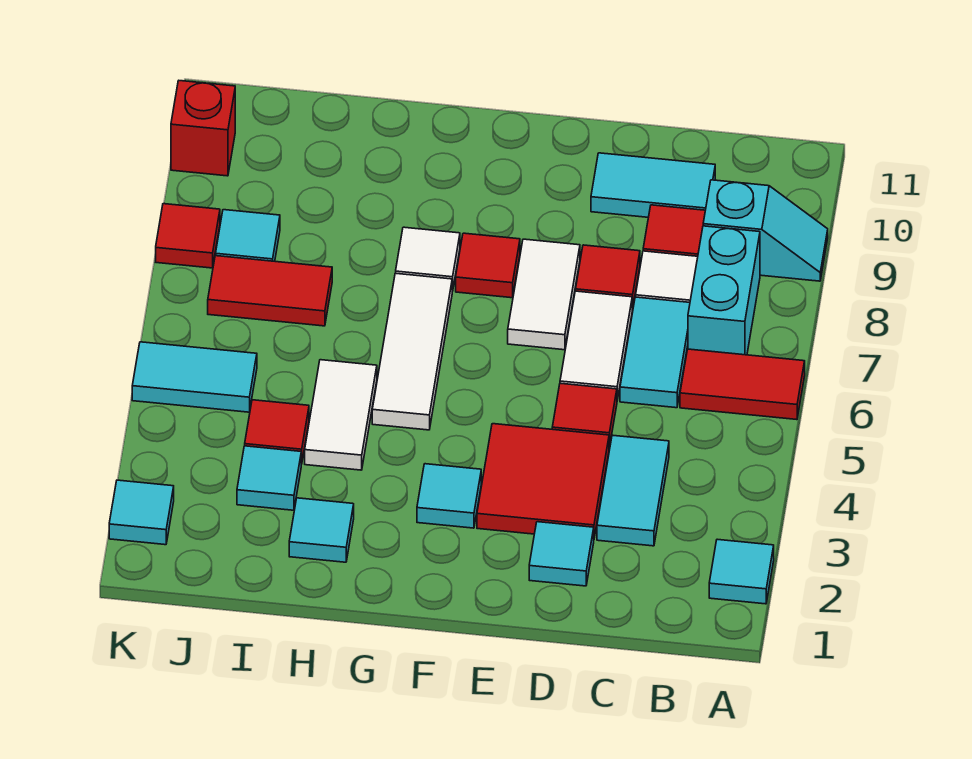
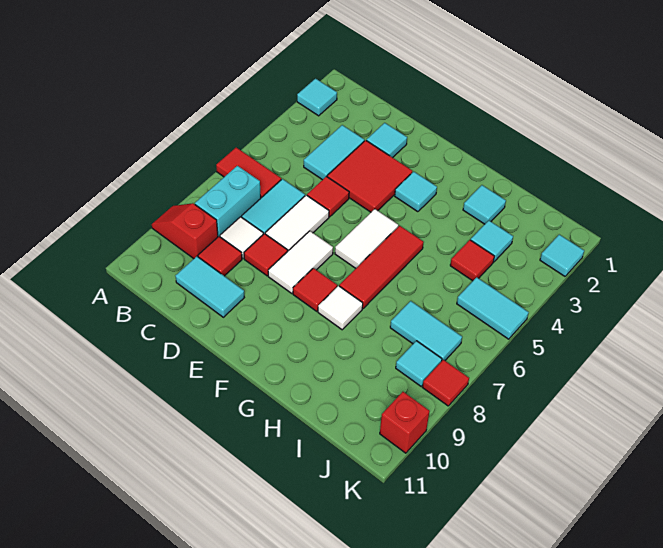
cyan slope A9:B9 level 1 top B -> red slope A9:B9 level 1 top B
white tile G5:G7 level 1 -> red tile G5:G7 level 1
white tile H4:H5 level 1 -> white tile F5:F6 level 1
red tile I7:J7 level 1 -> cyan tile I7:J7 level 1

